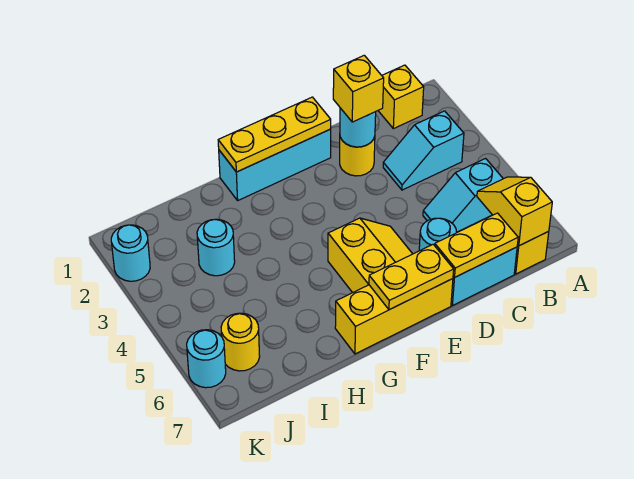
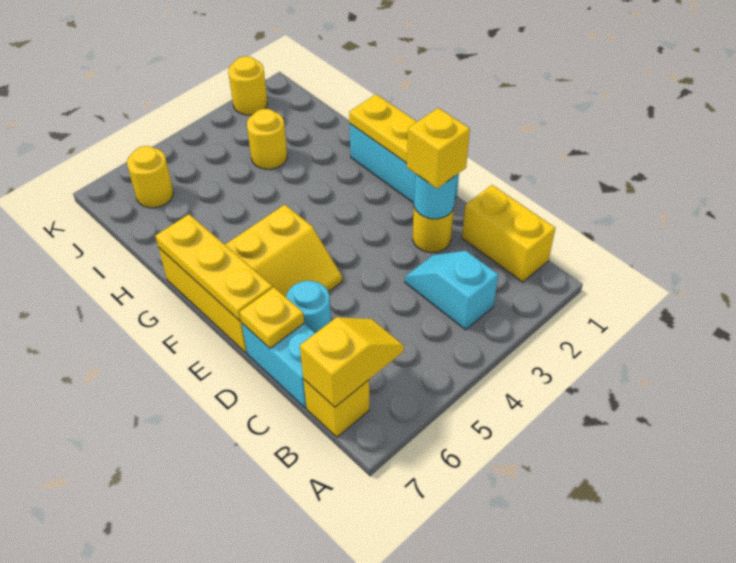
yellow brick B1 level 1 -> yellow brick B1:C1 level 1
cyan slope B5:C5 level 1 top B -> none
yellow plate C7:D7 level 2 -> yellow plate D7 level 2
yellow plate E7:F7 level 2 -> yellow plate E7:G7 level 2
cyan round brick I3 level 1 -> yellow round brick I3 level 1
cyan round brick K2 level 1 -> yellow round brick K2 level 1
cyan round brick K6 level 1 -> none

